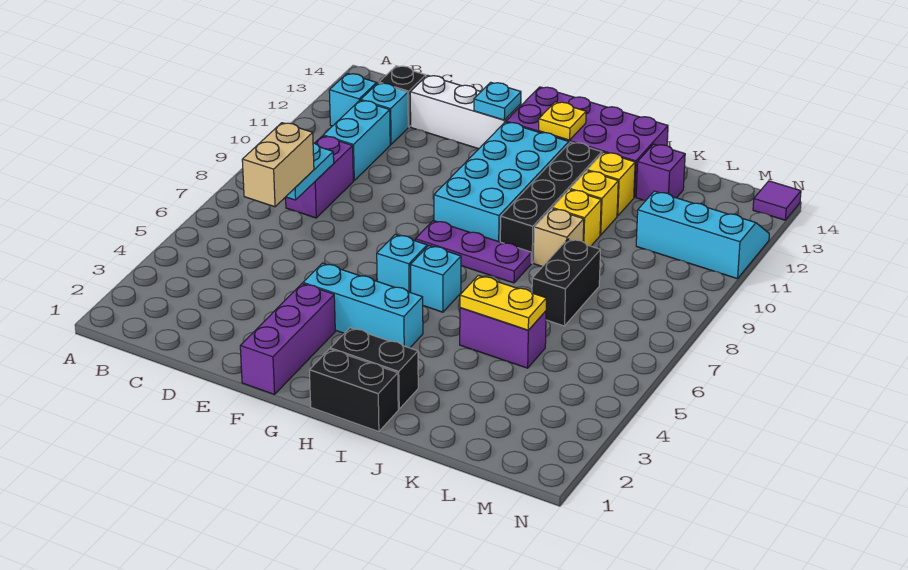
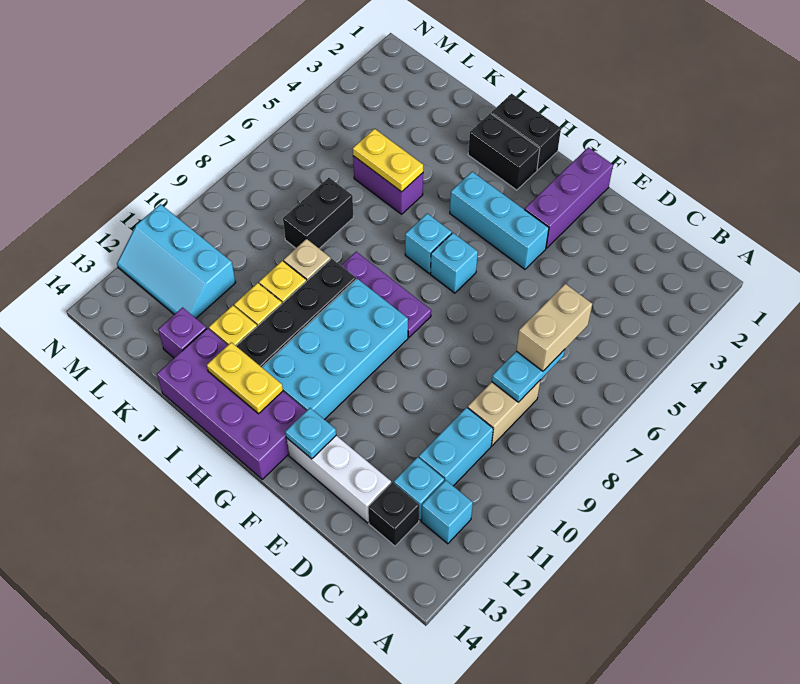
purple brick C8:C9 level 1 -> tan brick C8:C9 level 1
yellow plate H13 level 2 -> yellow plate H13:I13 level 2
purple tile N14 level 1 -> none

